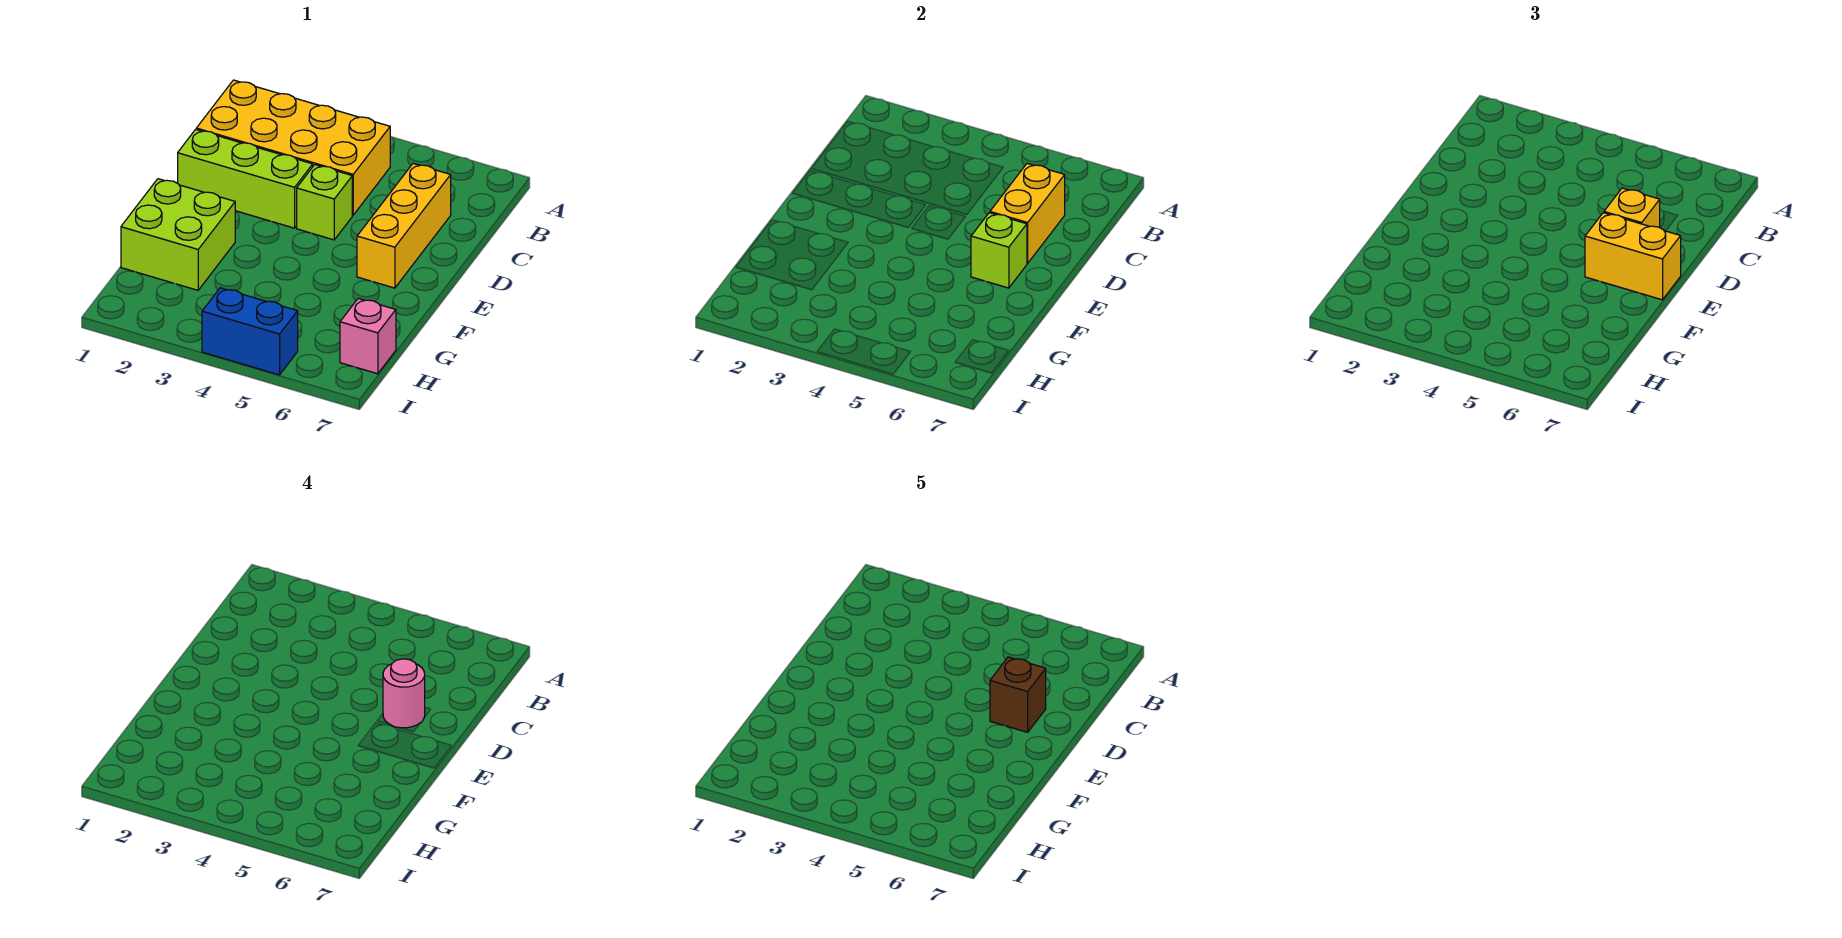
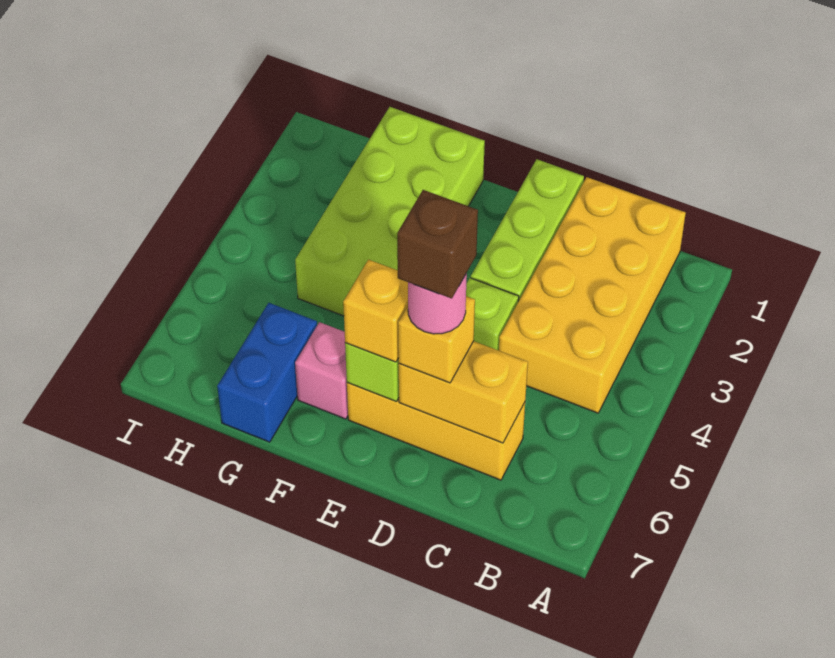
yellow brick E6:E7 level 3 -> yellow brick E6 level 3
lime brick F1:G2 level 1 -> lime brick F1:G4 level 1
pink brick H7 level 1 -> pink brick F6 level 1
blue brick I4:I5 level 1 -> blue brick G6:G7 level 1

